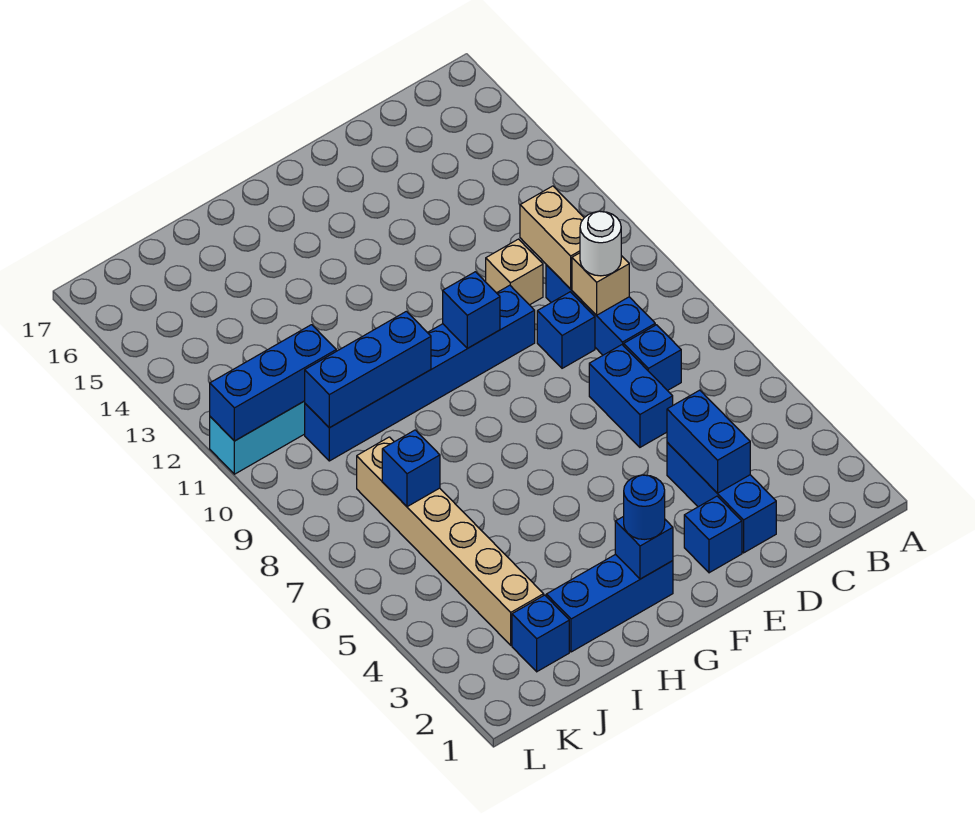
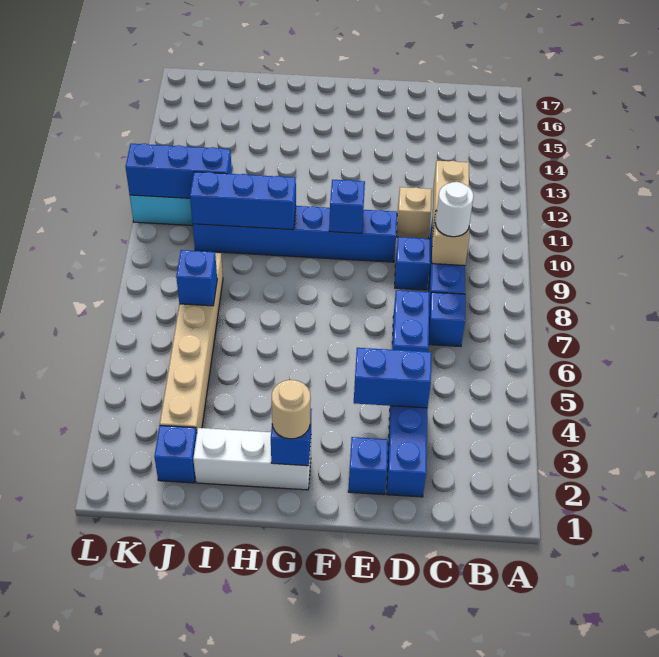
blue brick D3:D4 level 2 -> blue brick D4:E4 level 2
blue brick G2:I2 level 1 -> white brick G2:I2 level 1
blue round brick G2 level 3 -> tan round brick G2 level 3

